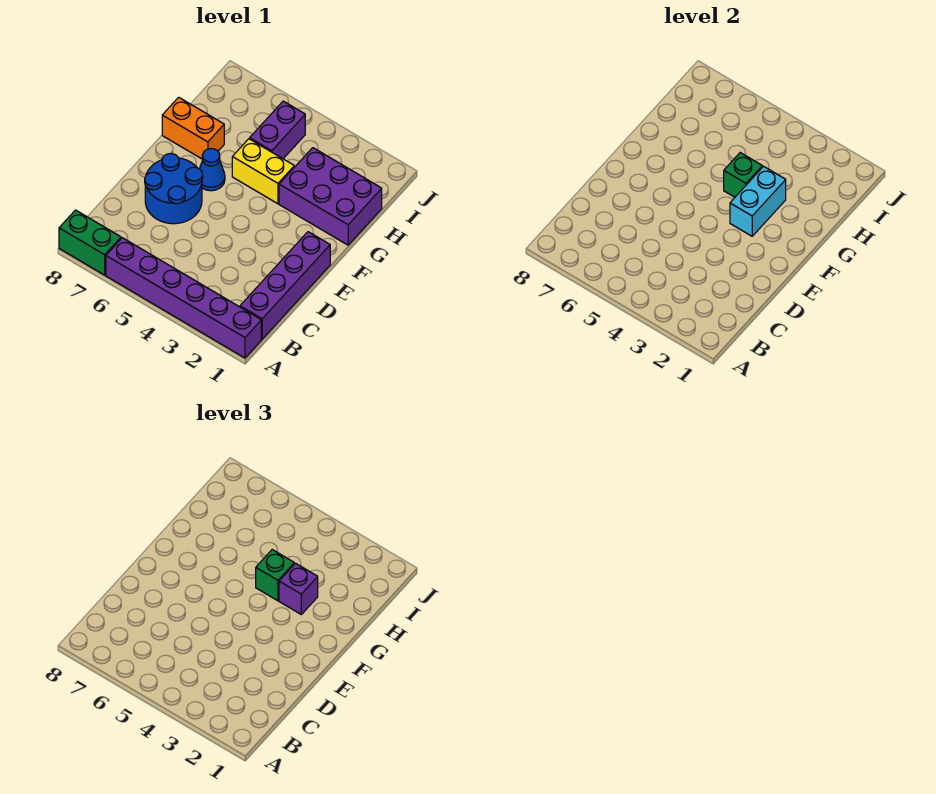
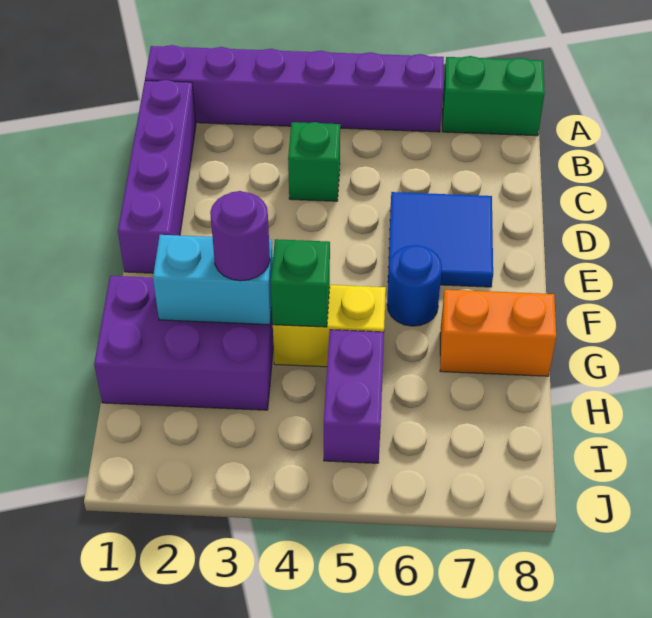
blue round brick D6:E7 level 1 -> blue tile D6:E7 level 1
cyan brick F3:G3 level 2 -> cyan brick G2:G3 level 2
blue cone F6 level 1 -> blue round brick F6 level 1
purple brick G3 level 3 -> purple round brick G3 level 3
green brick G4 level 3 -> green brick C4 level 1

